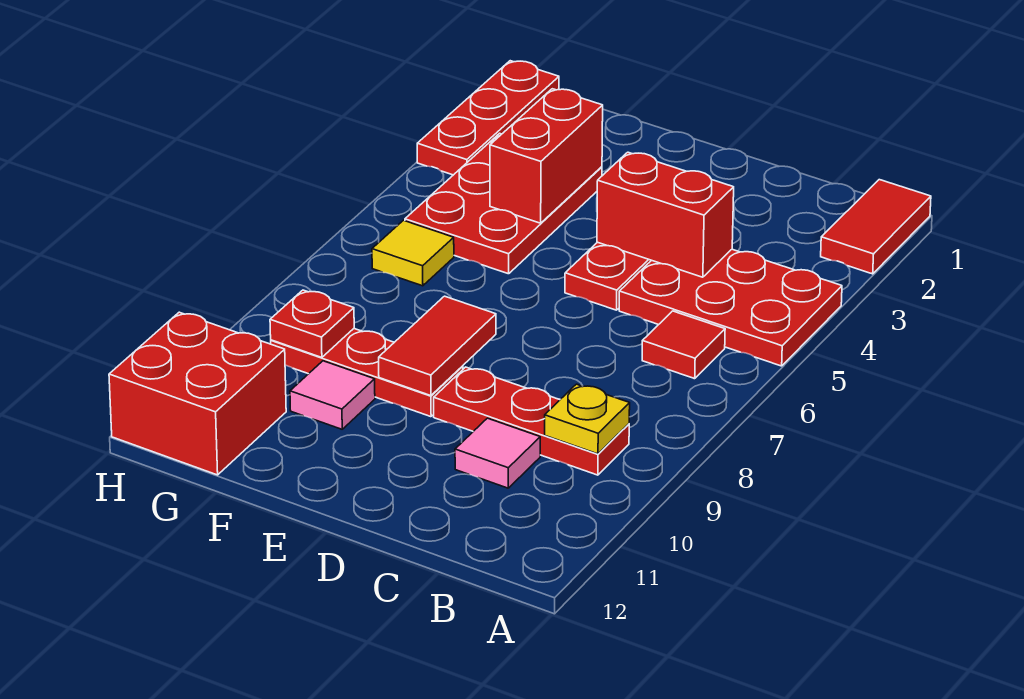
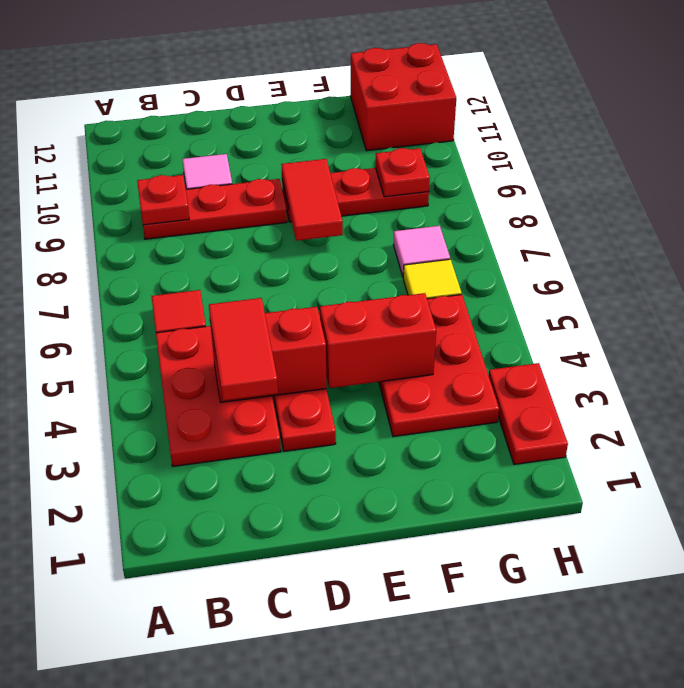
red tile A1:A2 level 1 -> red tile C3:C4 level 3
red plate A4:C5 level 1 -> red plate B3:C5 level 1
yellow plate B9 level 2 -> red plate B9 level 2
red brick F3:F4 level 2 -> red brick E4:F4 level 2
pink tile F10 level 1 -> pink tile G7 level 1
red plate H1:H3 level 1 -> red plate H2:H3 level 1

